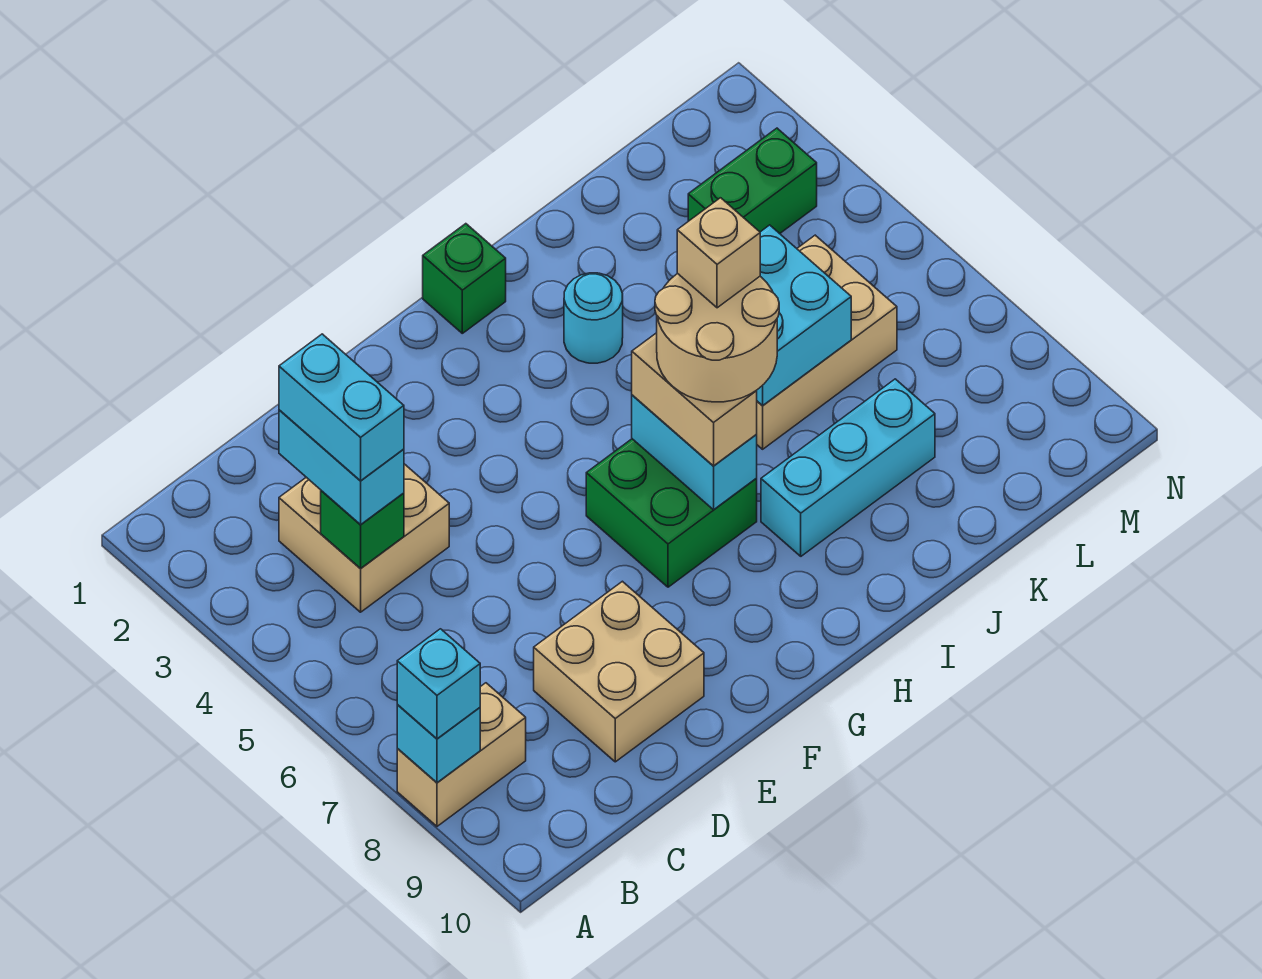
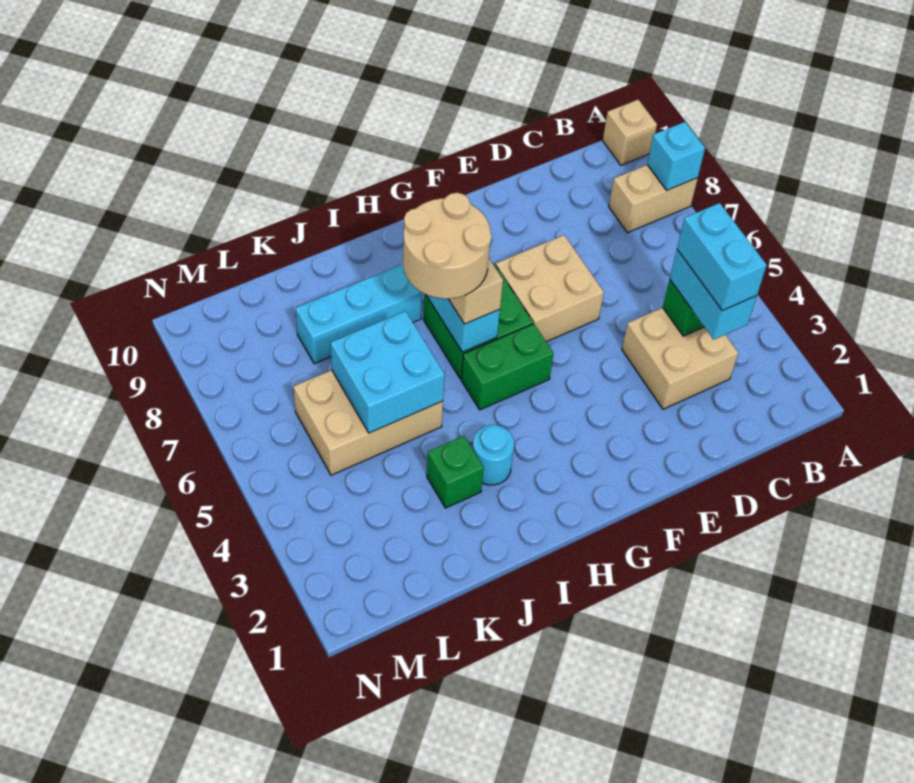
cyan brick A8 level 3 -> none
tan brick D8:E9 level 1 -> tan brick E6:F7 level 1
green brick H1 level 1 -> green brick J3 level 1
tan brick I6 level 5 -> tan brick A10 level 1
green brick L3:M3 level 1 -> green brick G5:H5 level 1

